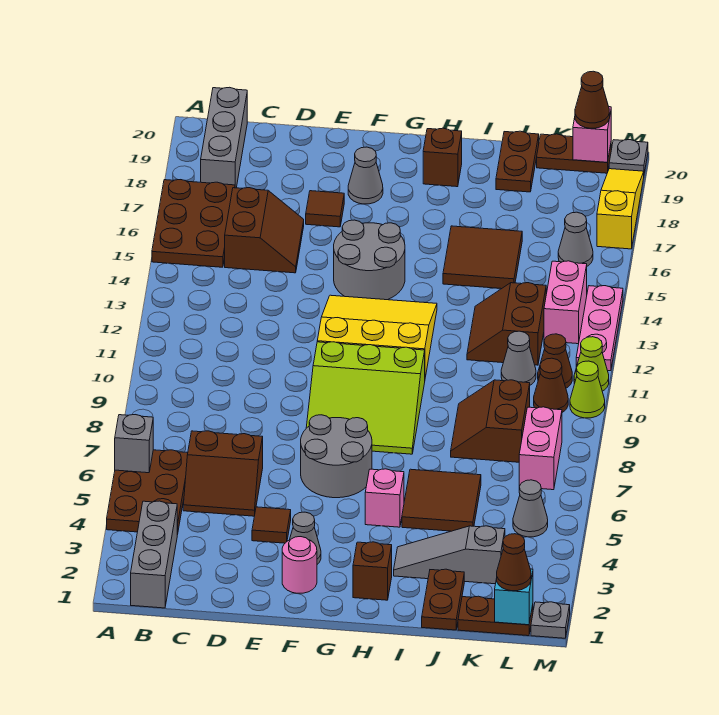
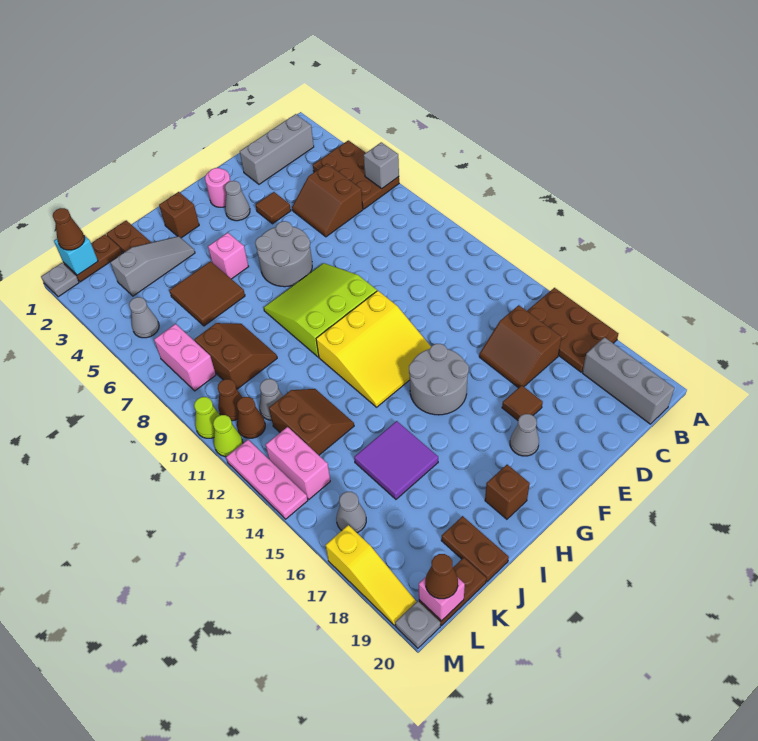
grey brick B1:B3 level 1 -> grey brick B2:D2 level 1
brown slope C5:D6 level 1 top 6 -> brown slope C5:D6 level 1 top C
brown tile I15:J16 level 1 -> purple tile I15:J16 level 1

